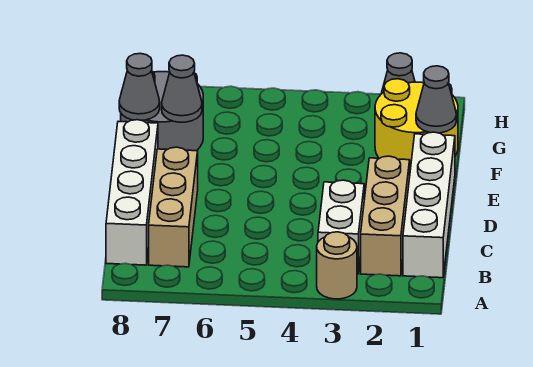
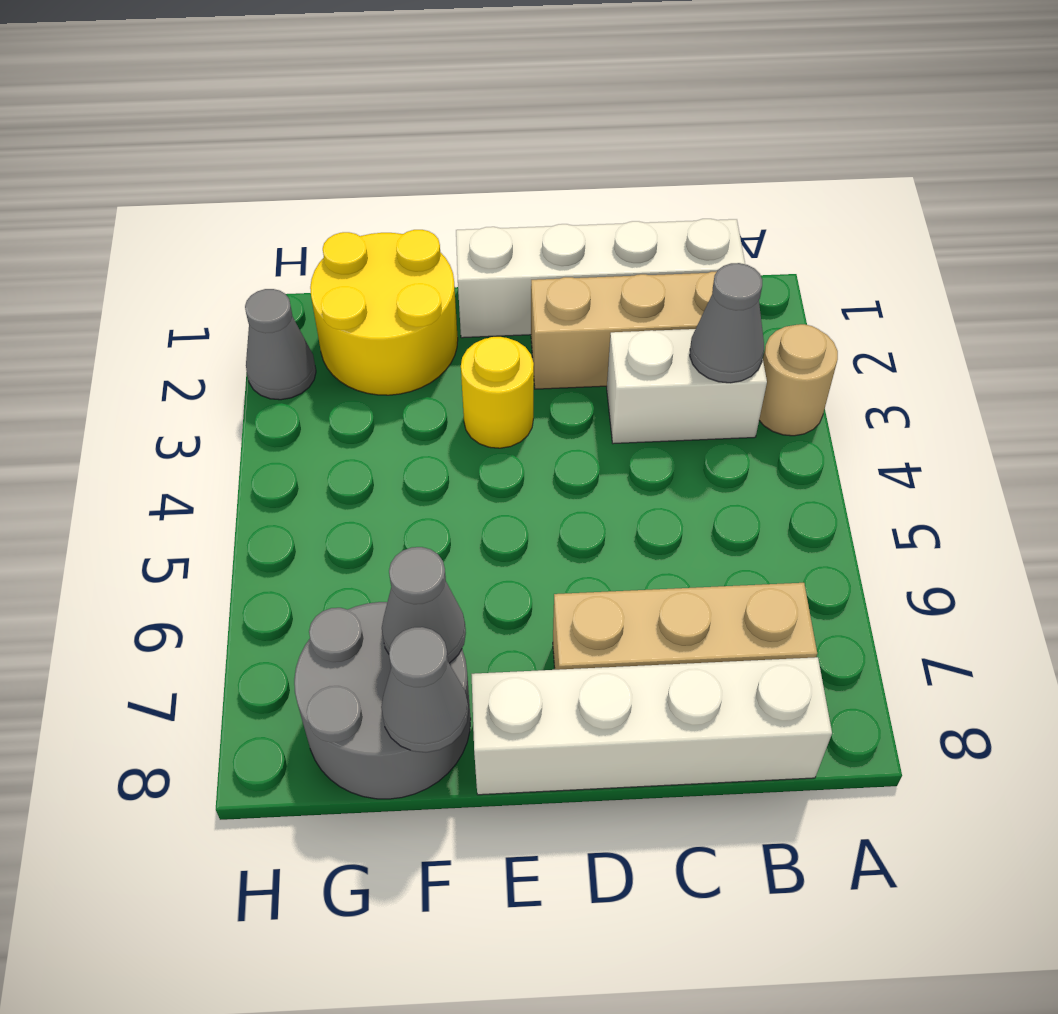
none -> yellow round brick E3 level 1
grey cone F1 level 2 -> grey cone B3 level 2

